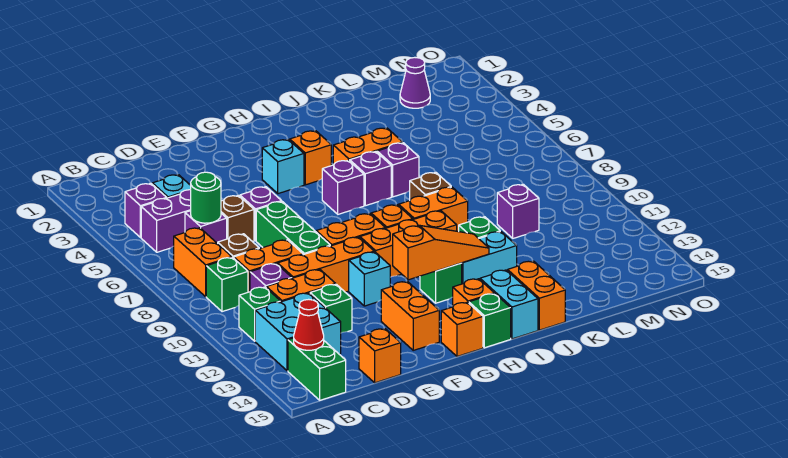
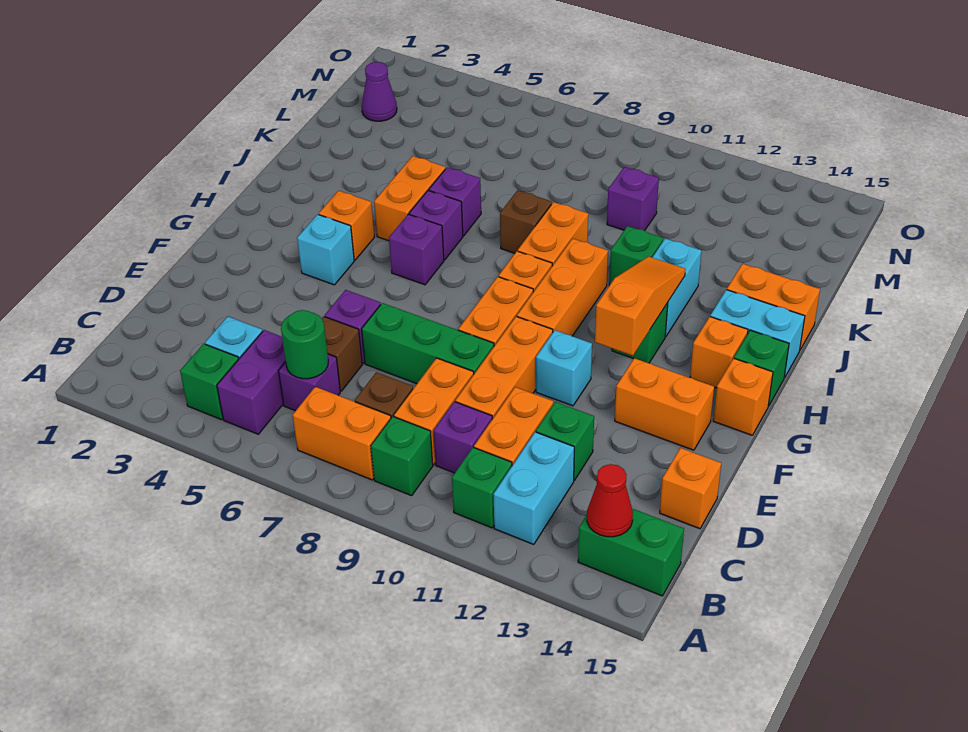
purple brick B4 level 1 -> green brick B4 level 1
cyan brick B12:C13 level 1 -> cyan brick B12:C12 level 1

